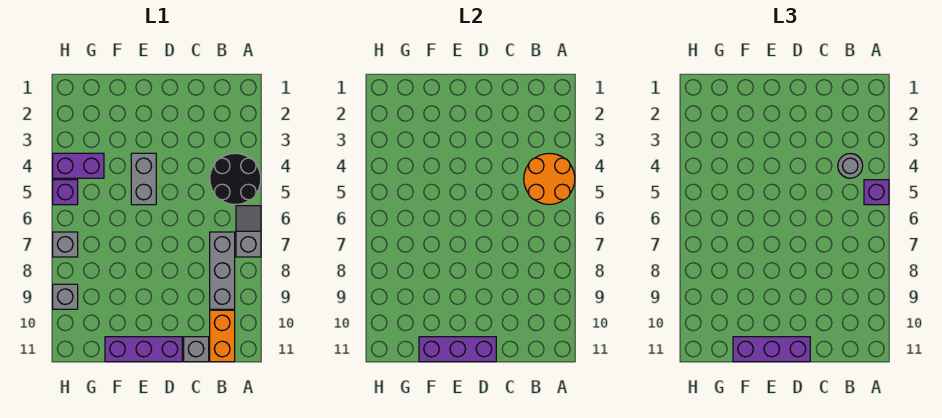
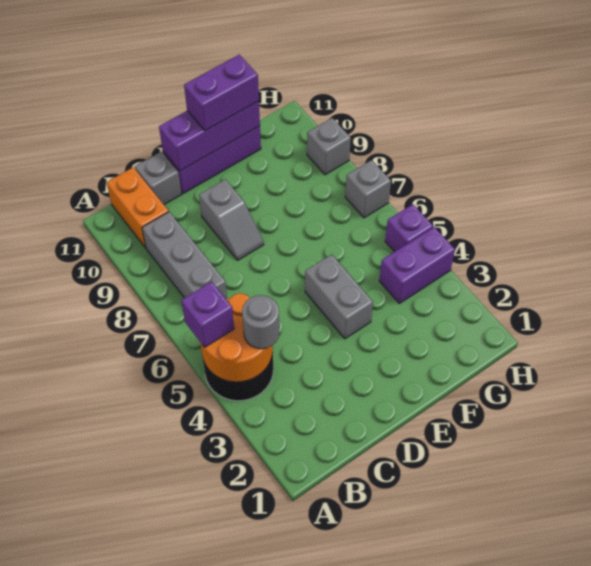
grey slope A6:A7 level 1 top 7 -> grey slope D8:D9 level 1 top 9
purple brick D11:F11 level 3 -> purple brick E11:F11 level 3

